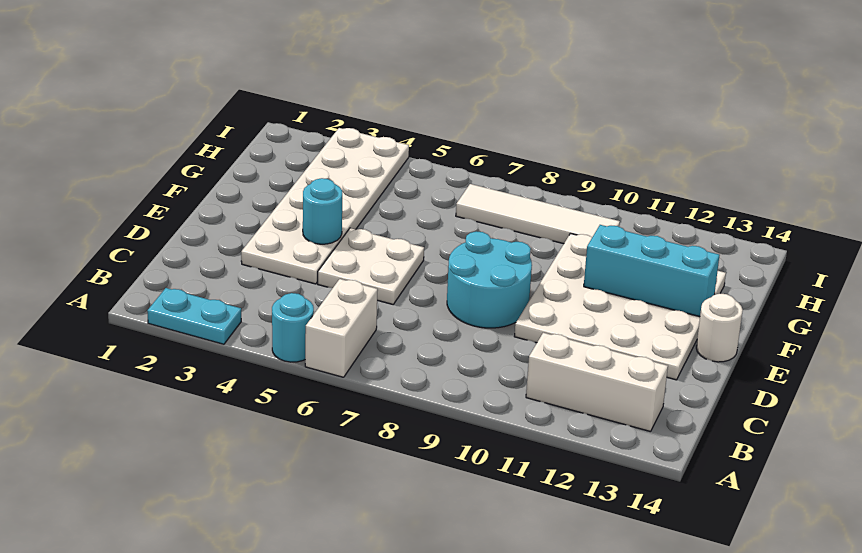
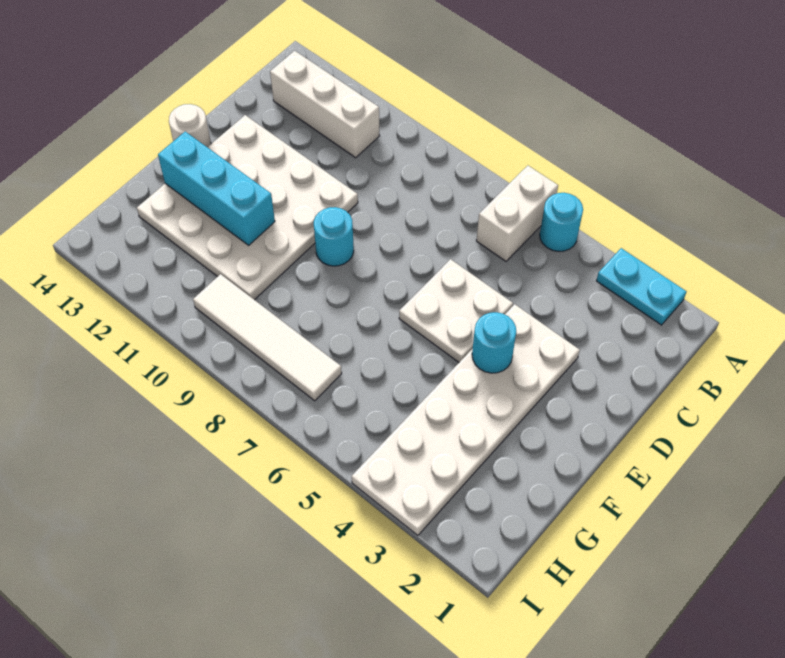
cyan round brick D8:E9 level 1 -> cyan round brick E9 level 1

